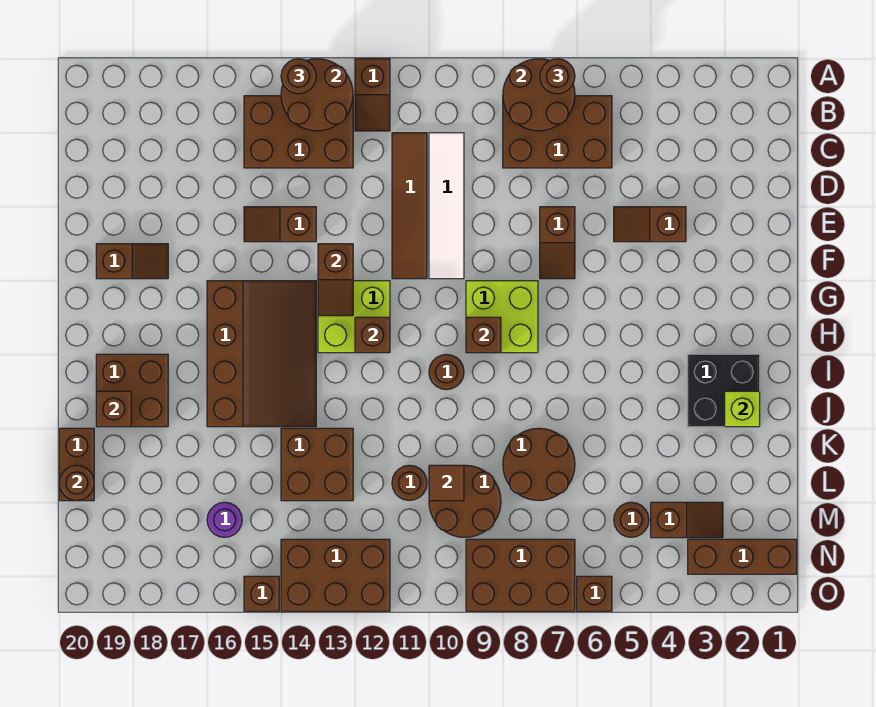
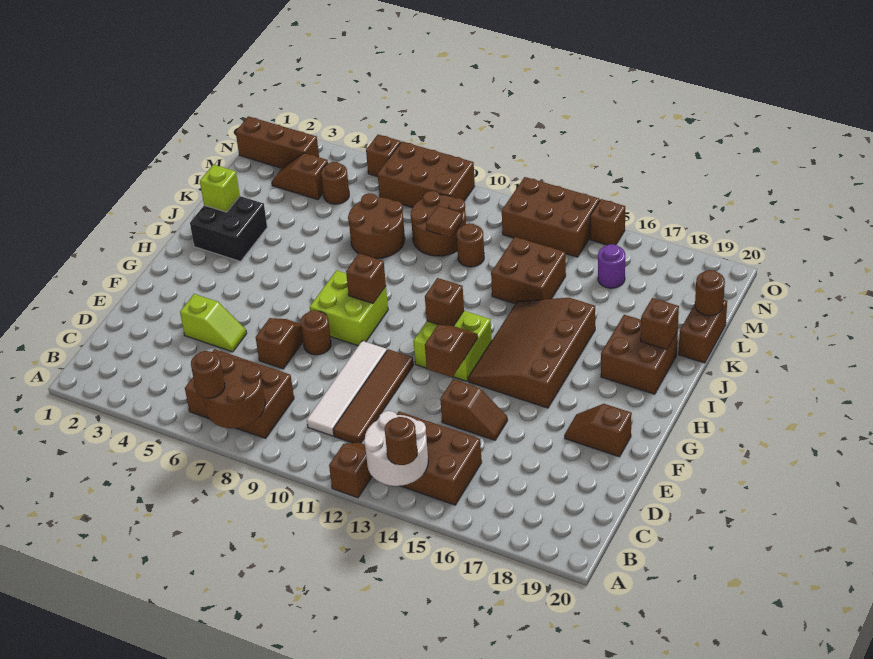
brown round brick A13:B14 level 2 -> white round brick A13:B14 level 2
brown slope E4:E5 level 1 top 4 -> lime slope E4:E5 level 1 top 4
brown round brick I10 level 1 -> brown round brick F8 level 1

